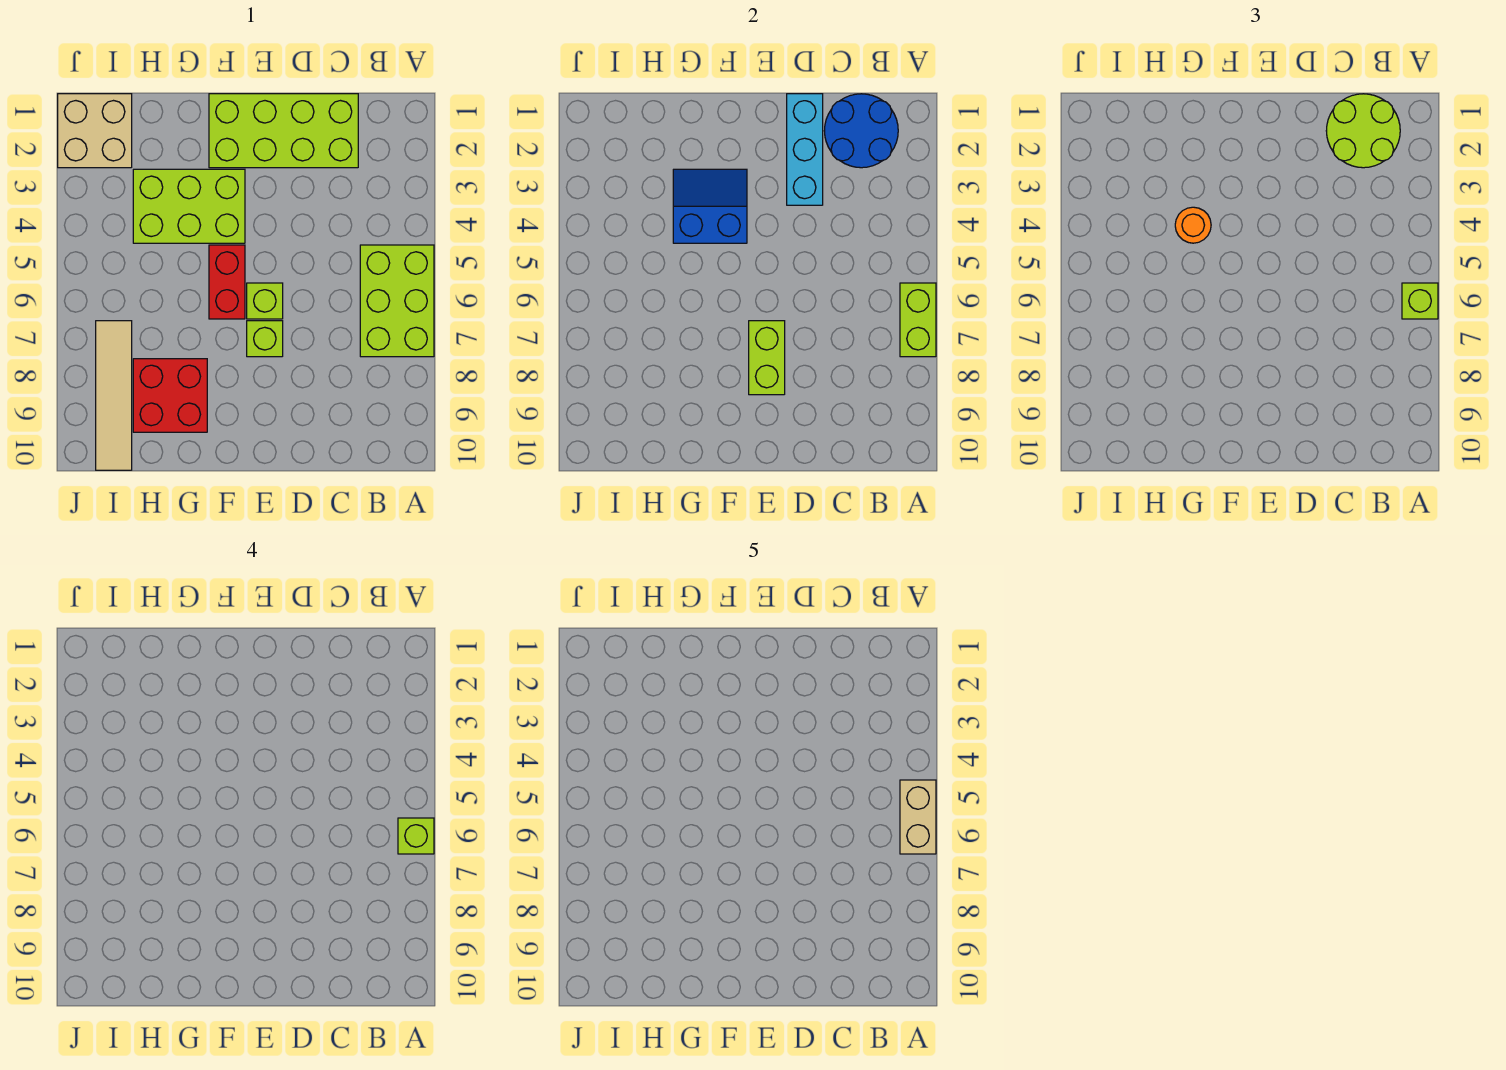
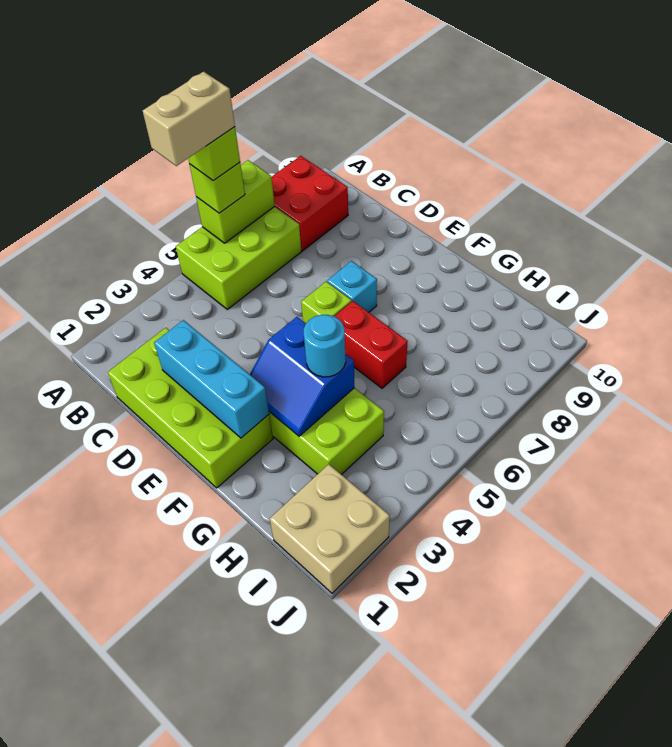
blue round brick B1:C2 level 2 -> none
lime round brick B1:C2 level 3 -> none
cyan brick D1:D3 level 2 -> cyan brick D2:F2 level 2
lime brick E7 level 1 -> cyan brick E7 level 1
lime brick E7:E8 level 2 -> none
red brick F5:F6 level 1 -> red brick F6:G6 level 1
orange round brick G4 level 3 -> cyan round brick G4 level 3
red brick G8:H9 level 1 -> red brick A8:B9 level 1
tan tile I7:I10 level 1 -> none

